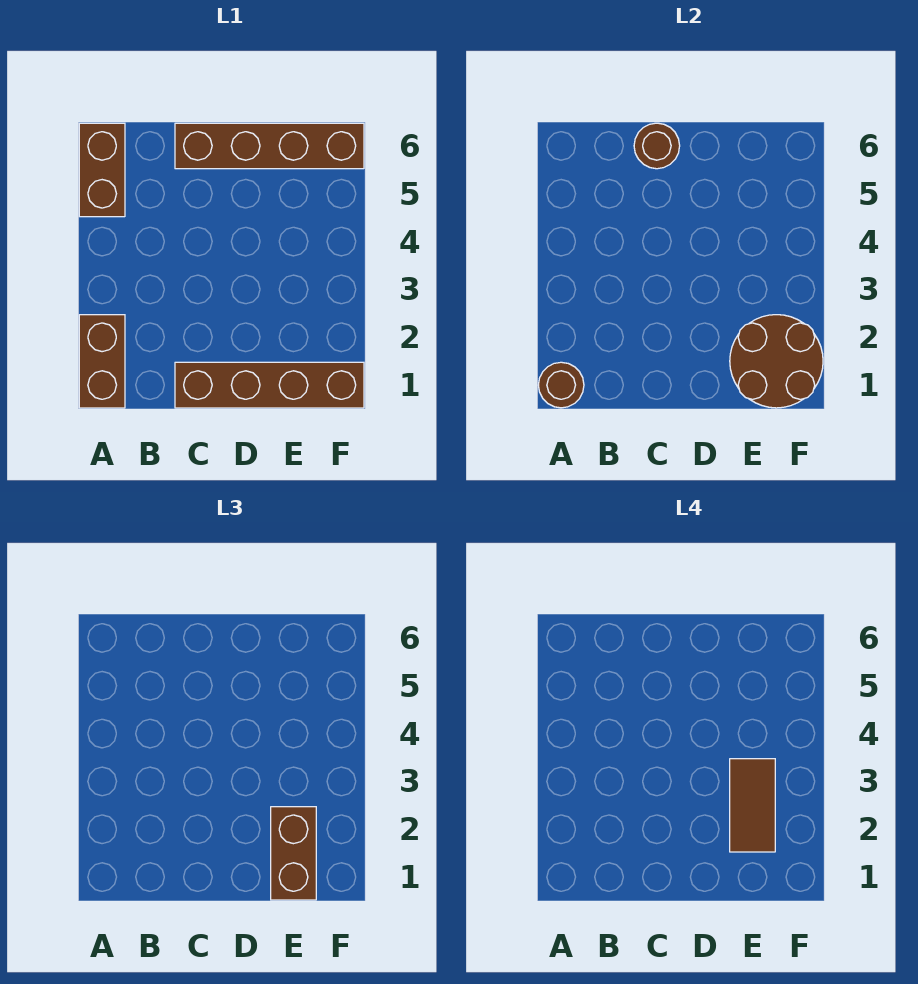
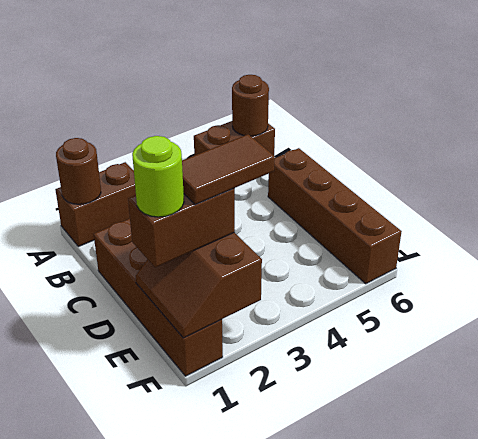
brown round brick C6 level 2 -> brown round brick A6 level 2
brown round brick E1:F2 level 2 -> brown slope E1:F2 level 2 top 2
none -> lime round brick E1 level 4

